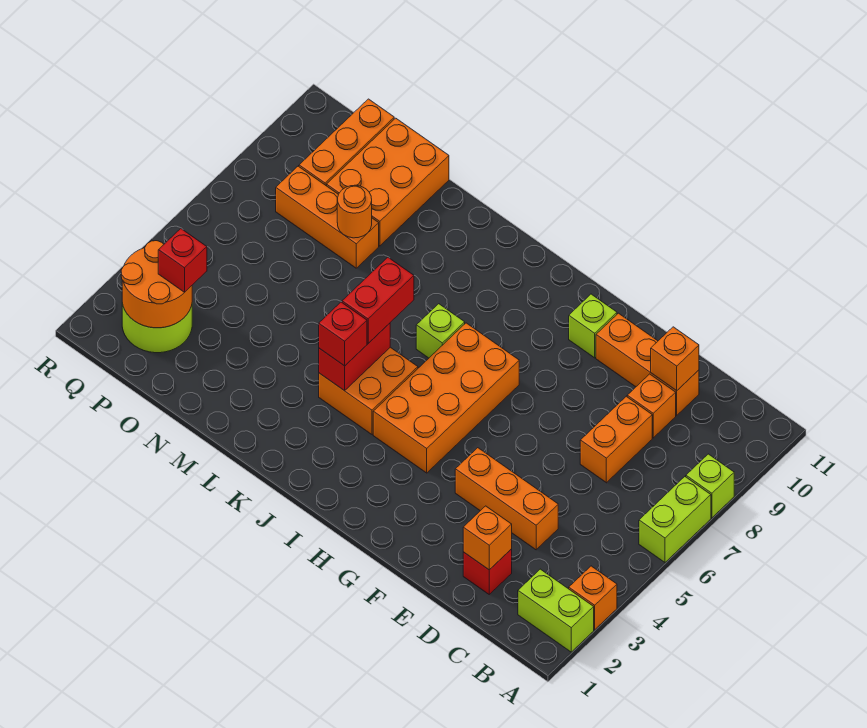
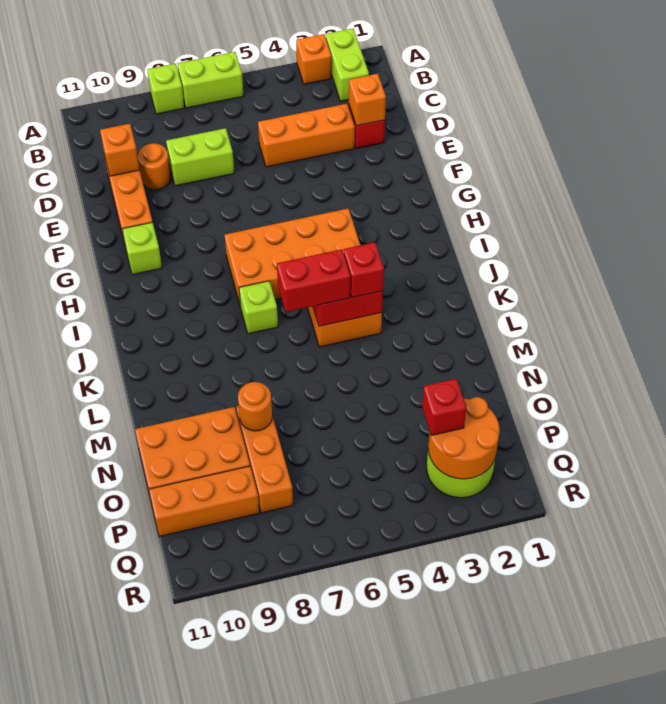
orange brick D4:F4 level 1 -> orange brick D3:D5 level 1
orange brick D7:D8 level 1 -> lime brick D7:D8 level 1
orange brick D9 level 1 -> orange round brick D9 level 1

